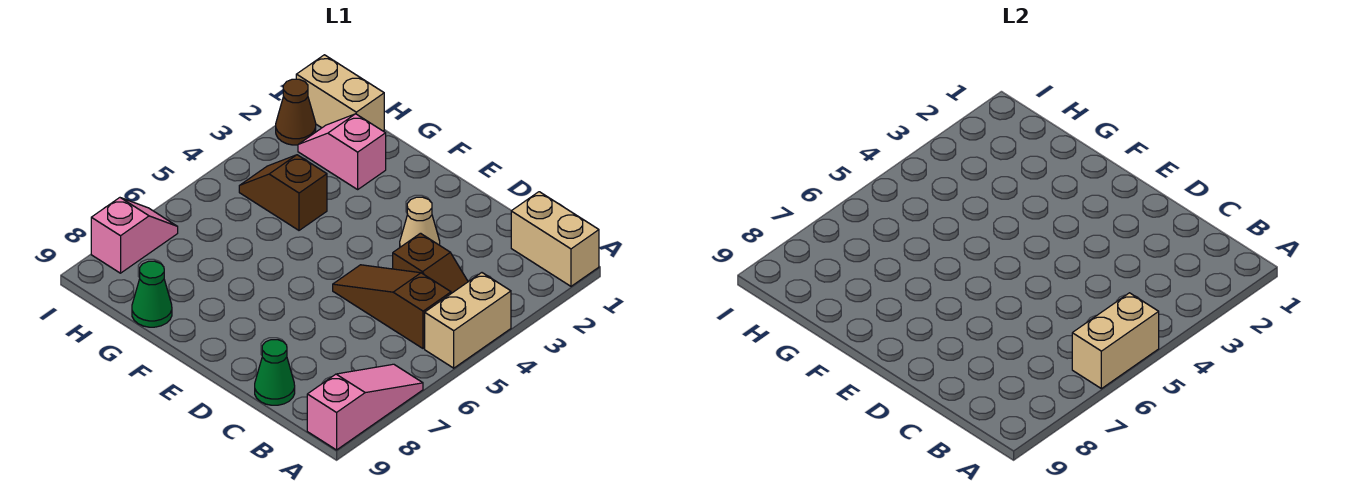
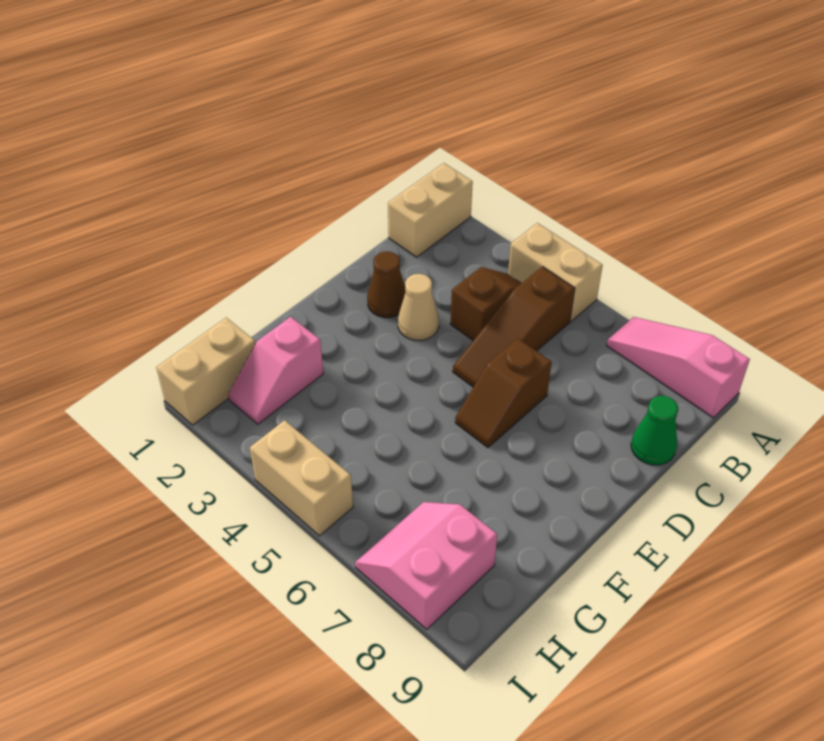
tan brick A5:A6 level 2 -> tan brick I4:I5 level 1
brown slope G4:H4 level 1 top G -> brown slope D6:E6 level 1 top D
green cone G9 level 1 -> none
brown cone I2 level 1 -> brown cone D2 level 1
pink slope I7:I8 level 1 top 8 -> pink slope H7:I8 level 1 top 8

